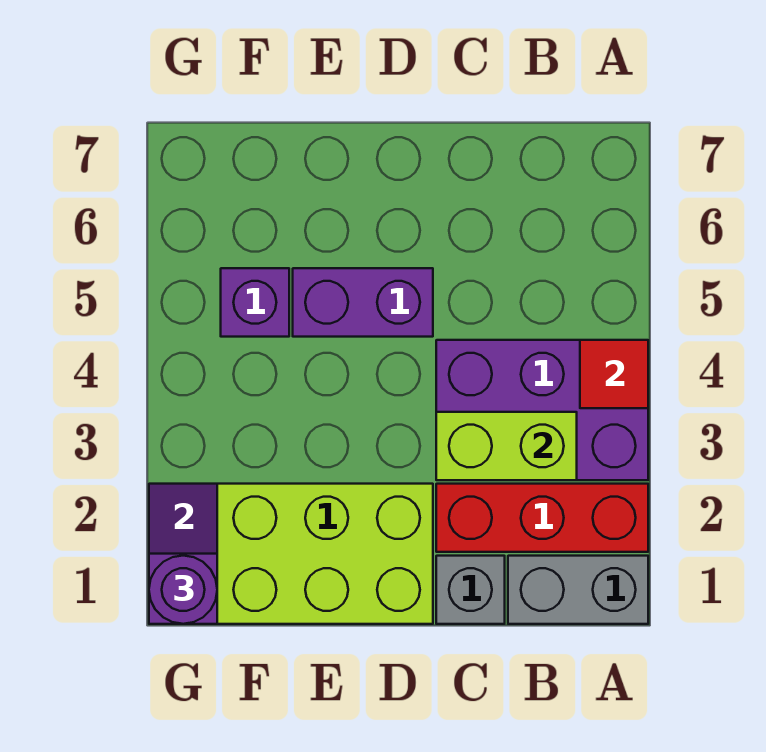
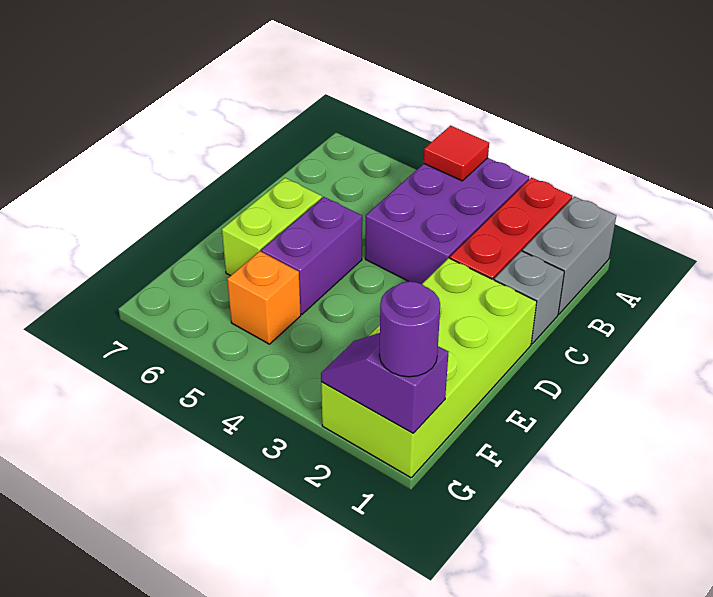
lime brick B3:C3 level 2 -> lime brick D6:E6 level 1
purple brick F5 level 1 -> orange brick F5 level 1

